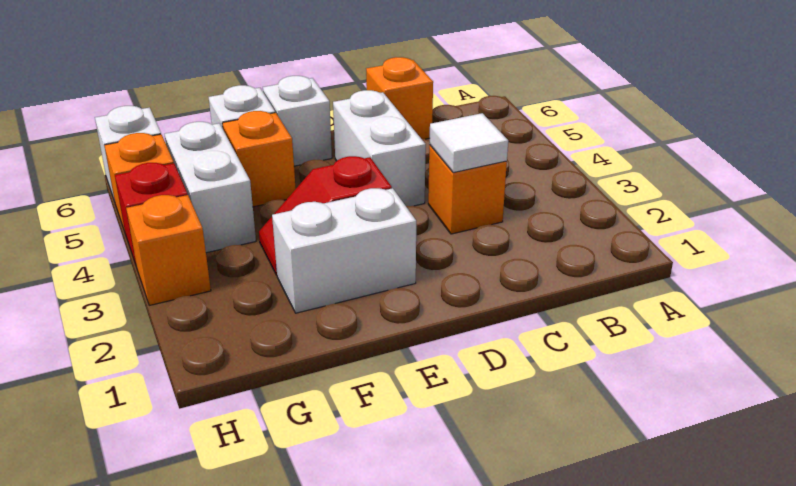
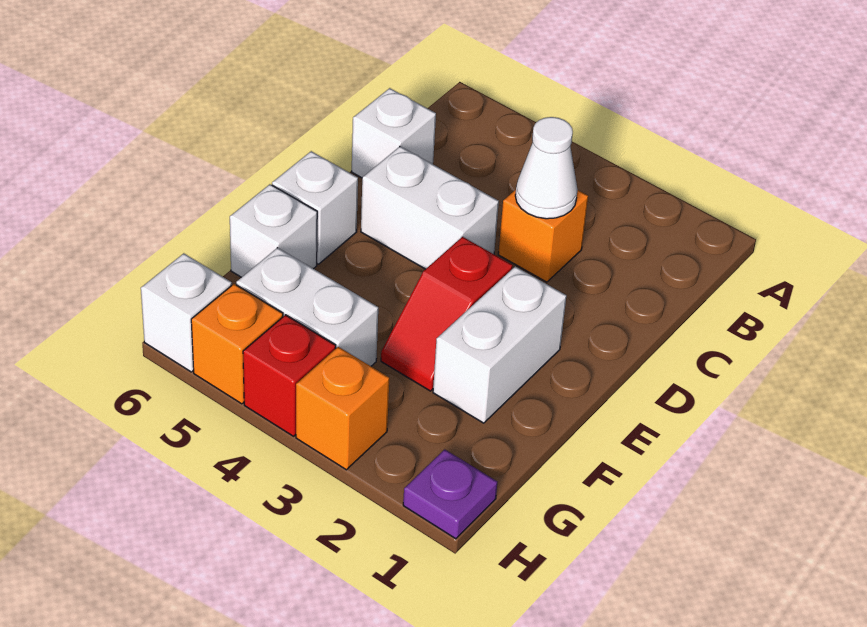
white tile C3 level 2 -> white cone C3 level 2
orange brick C6 level 1 -> white brick C6 level 1
orange brick F5 level 1 -> none
none -> purple plate H1 level 1

